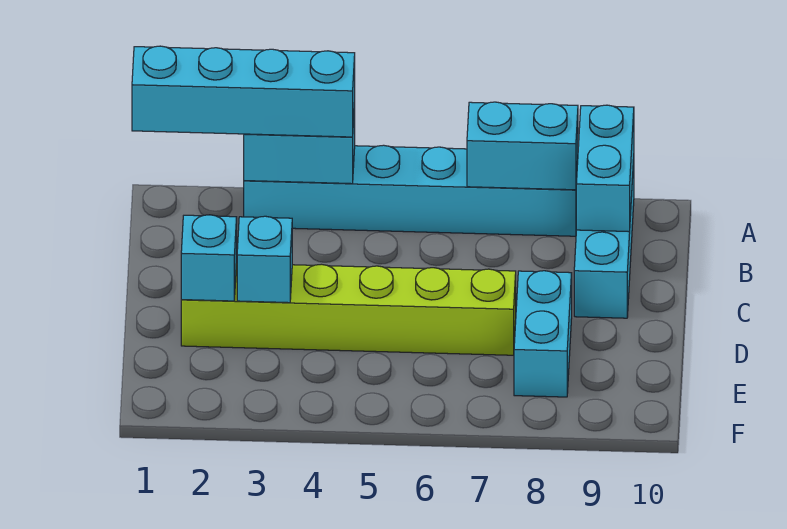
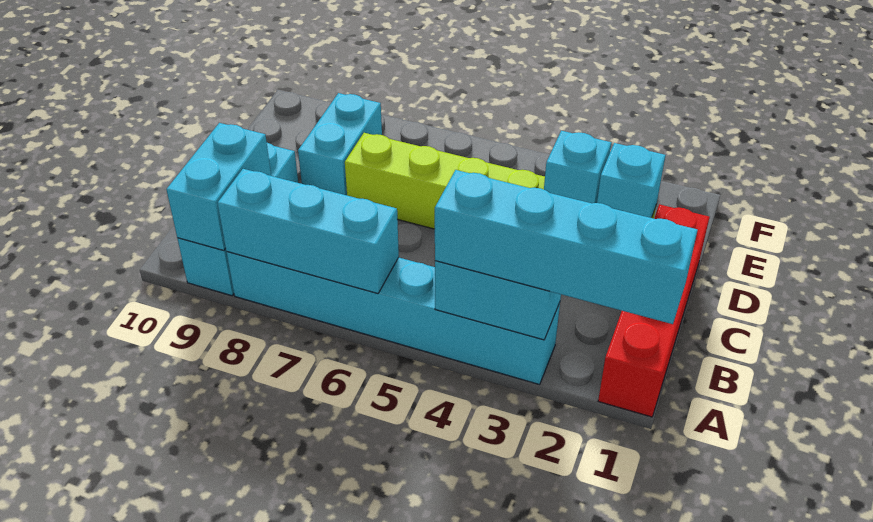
none -> red brick A1:D1 level 1
cyan brick A7:A8 level 2 -> cyan brick A6:A8 level 2

